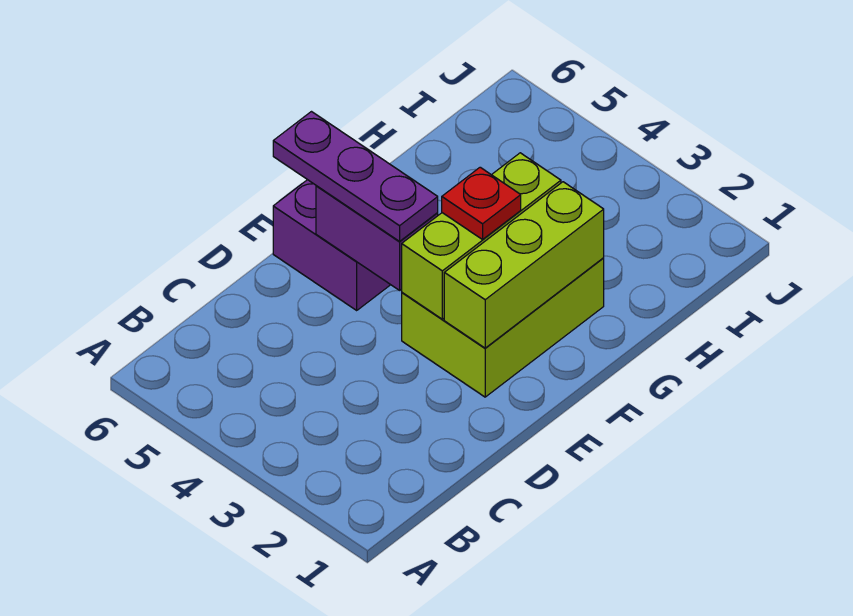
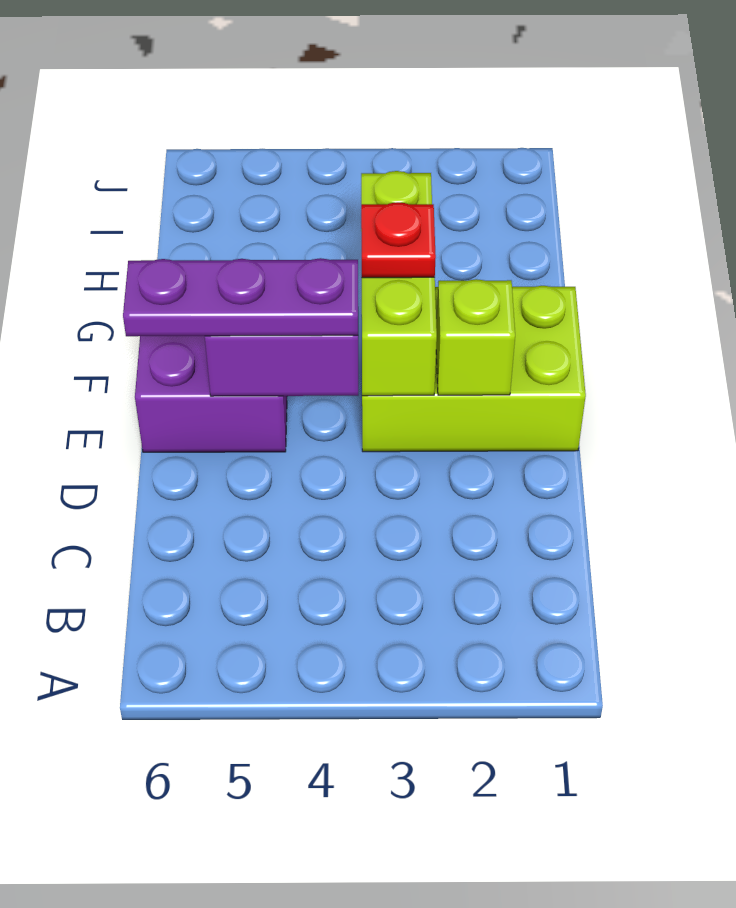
lime brick E2:G3 level 1 -> lime brick E1:F3 level 1
lime brick E2:G2 level 2 -> lime brick E2 level 2

